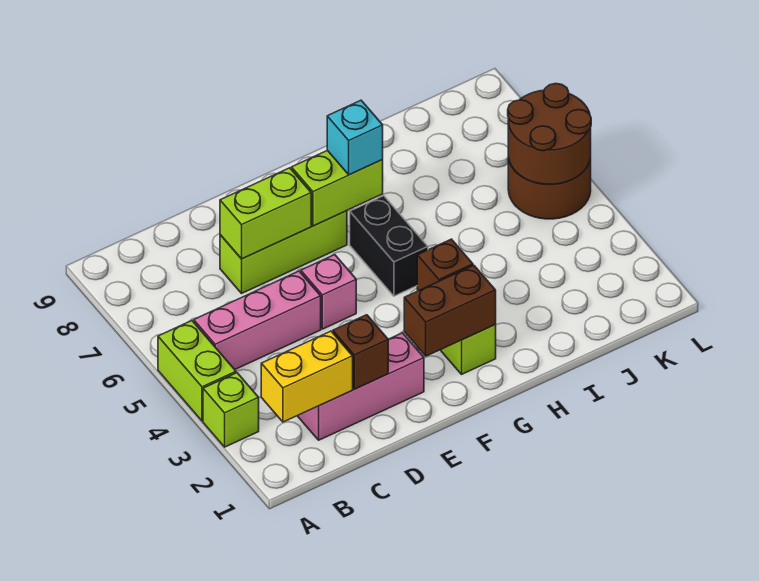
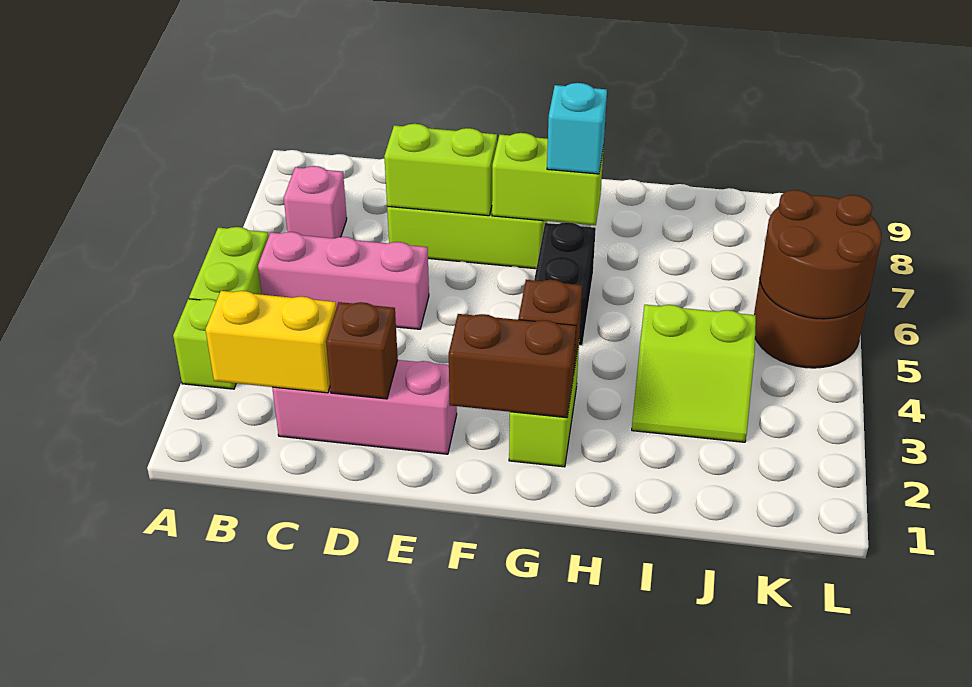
pink brick E5 level 1 -> pink brick B7 level 1
none -> lime slope I3:J4 level 1 top 4

